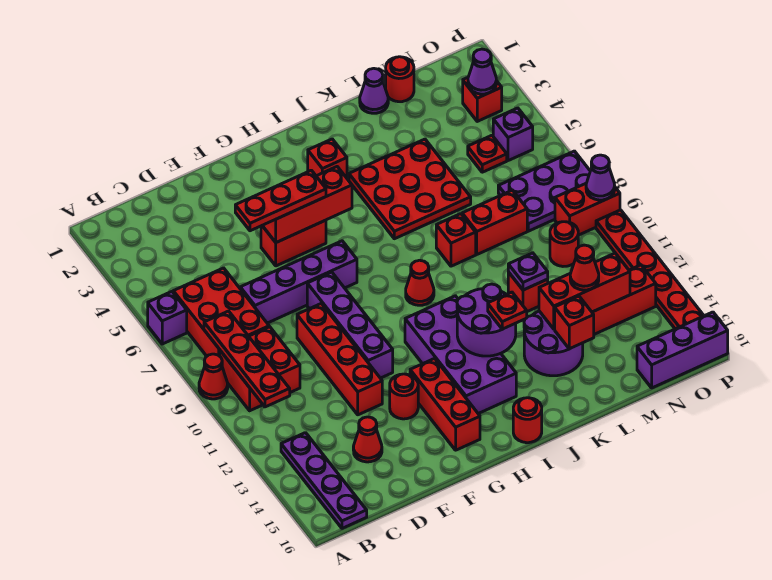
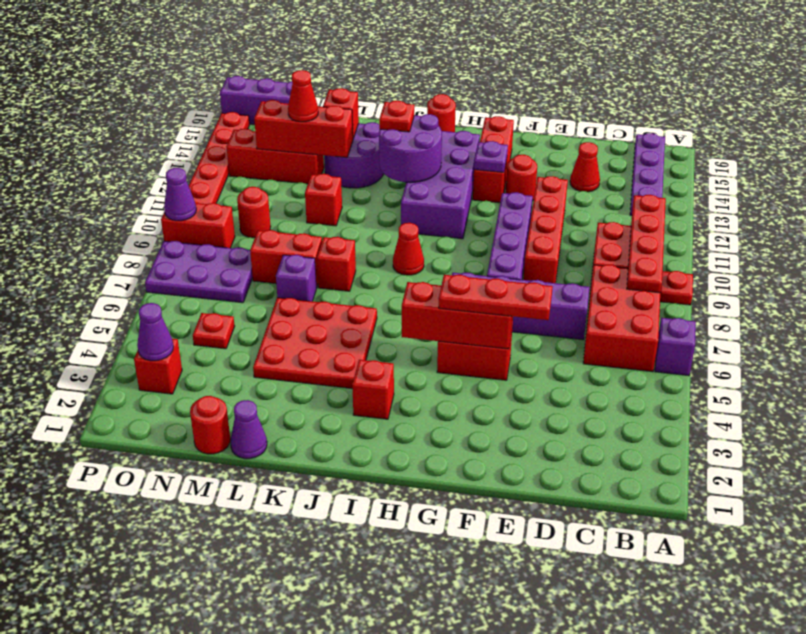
red cone A9 level 1 -> red plate A9 level 1
purple plate L11 level 2 -> purple plate G13 level 2
purple brick O5 level 1 -> purple brick L7 level 1

